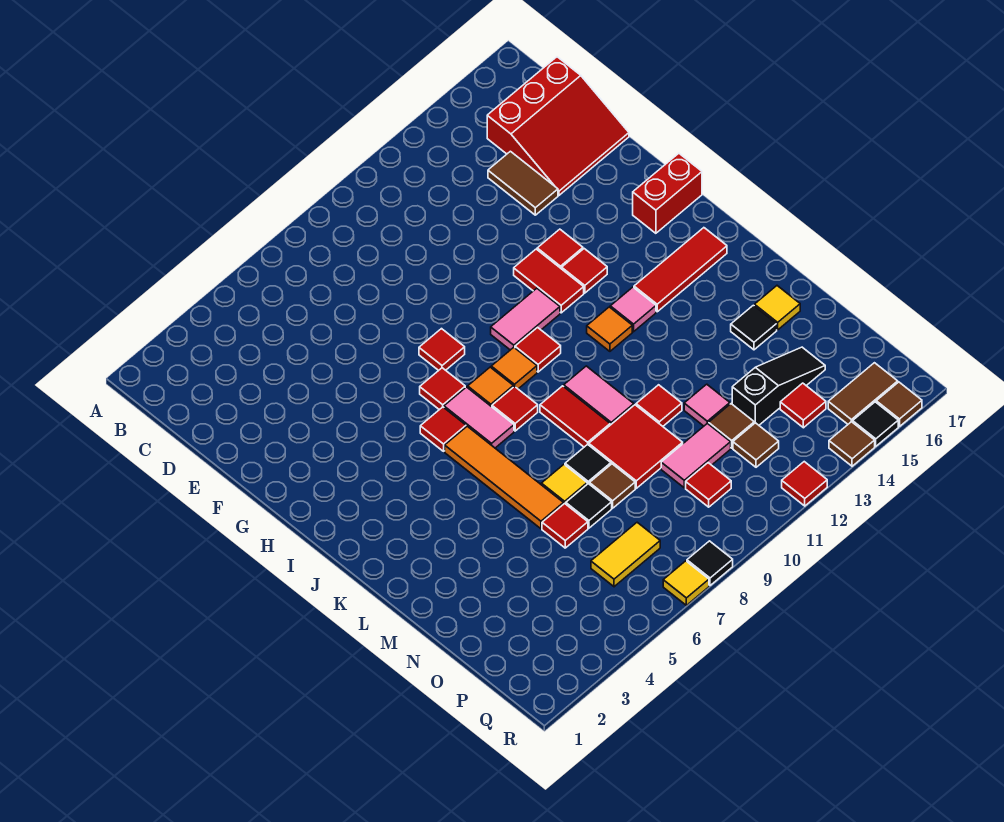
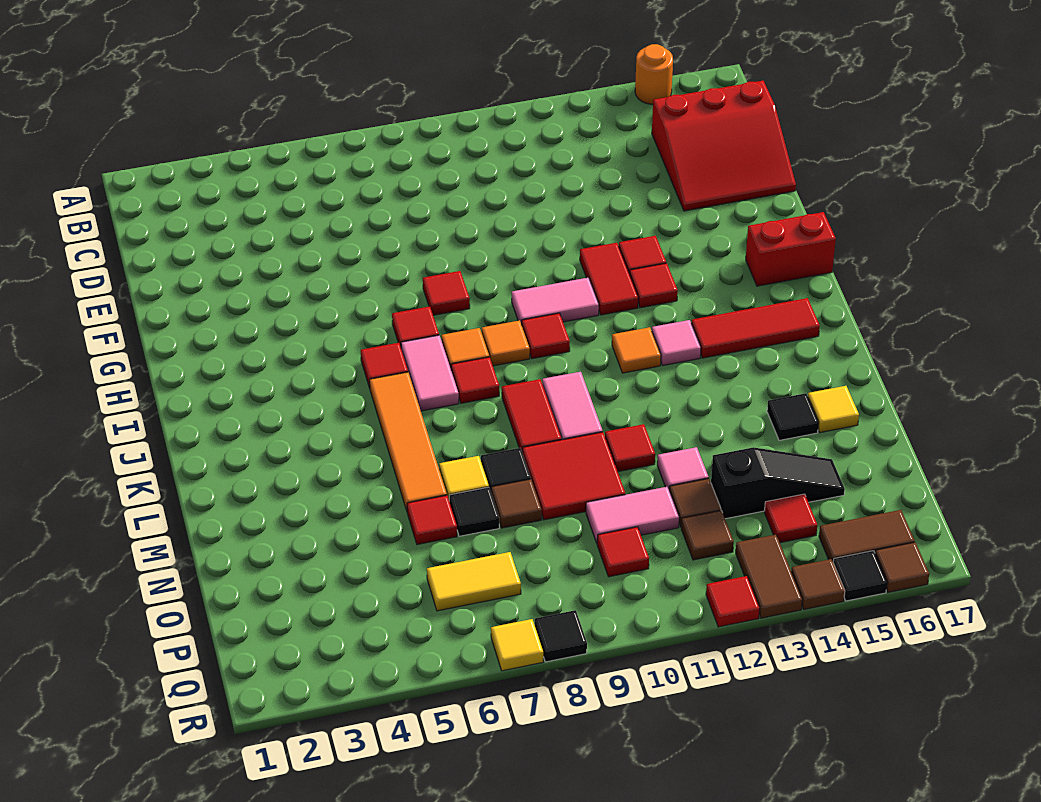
none -> orange round brick A15 level 1
brown tile D14:E14 level 1 -> brown tile Q13:R13 level 1

